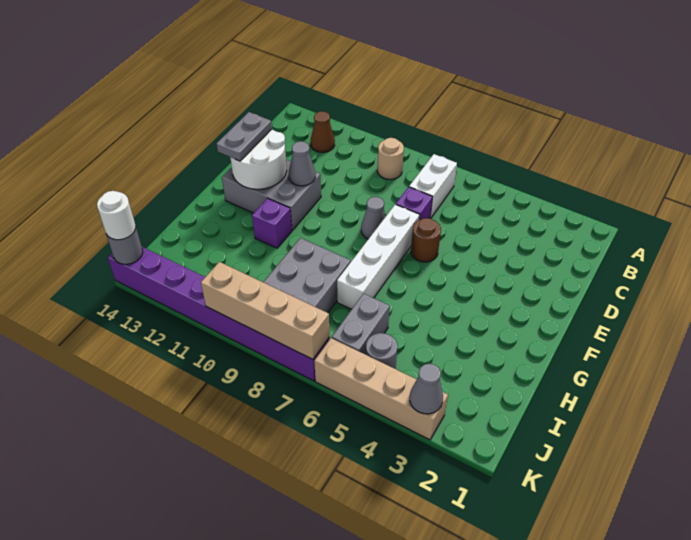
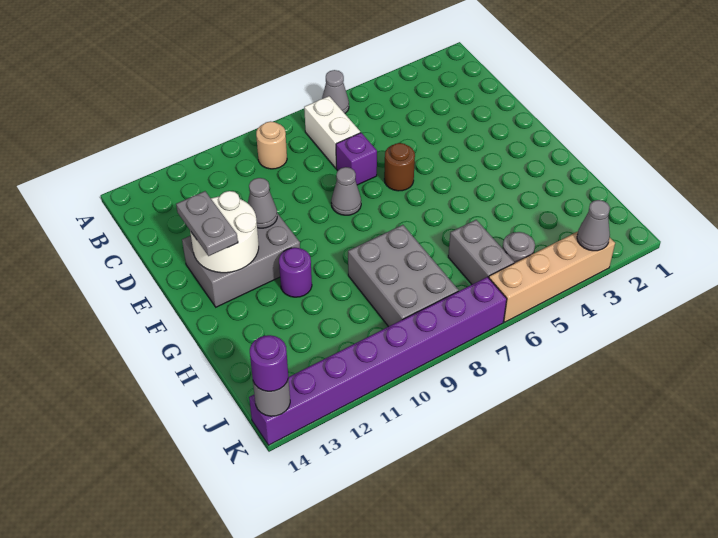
none -> grey cone A6 level 1
brown cone B12 level 1 -> none
white brick E7:H7 level 1 -> none
purple brick G11 level 1 -> purple round brick G11 level 1
tan brick K7:K10 level 2 -> none
white round brick K14 level 3 -> purple round brick K14 level 3

